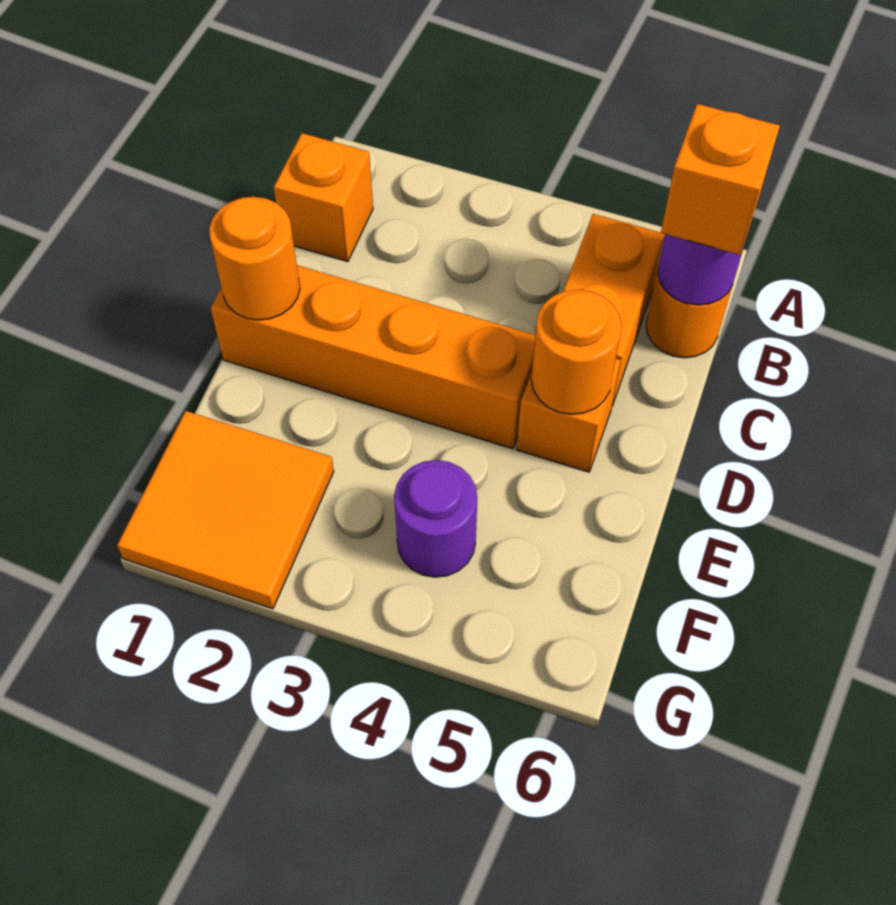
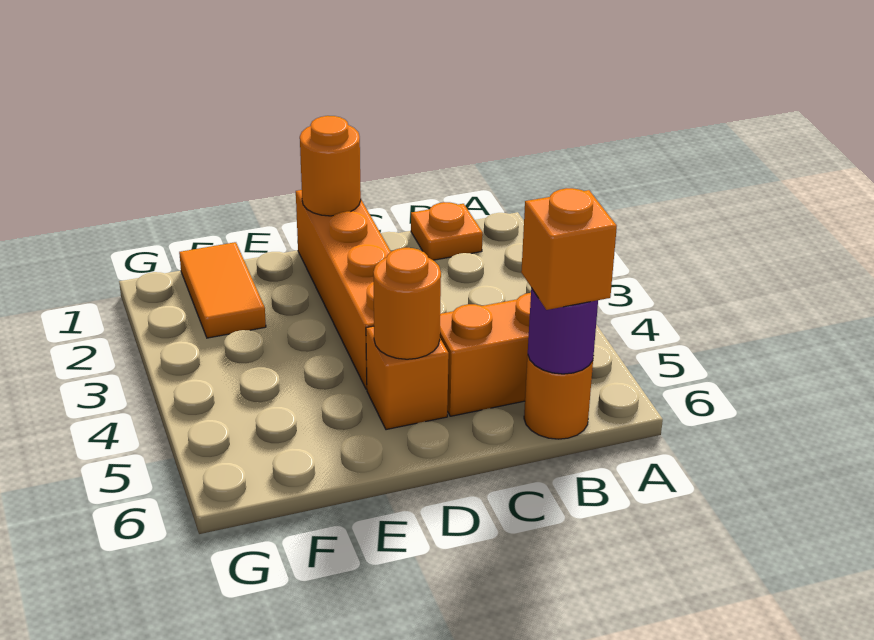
orange brick B1 level 1 -> orange plate B1 level 1
orange tile F1:G2 level 1 -> orange tile F1:F2 level 1
purple round brick F4 level 1 -> none

